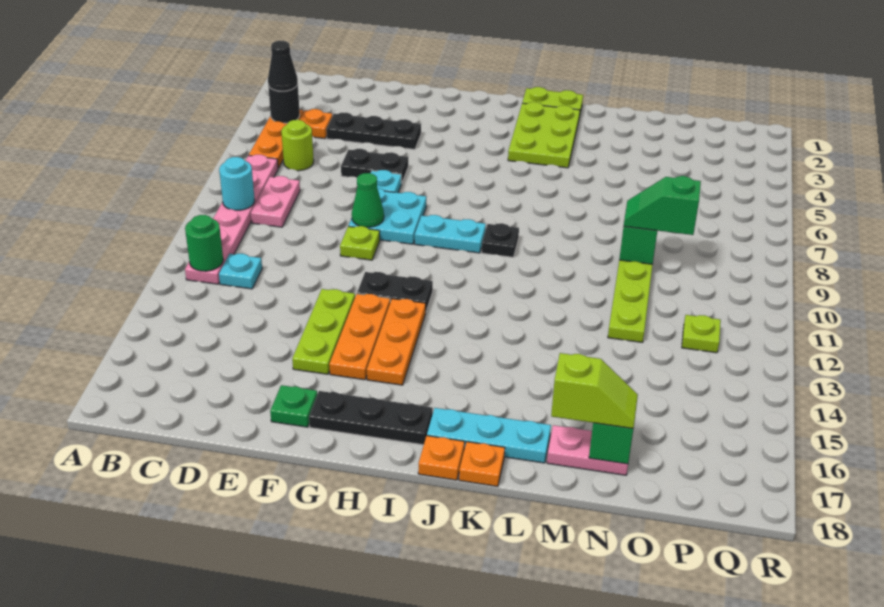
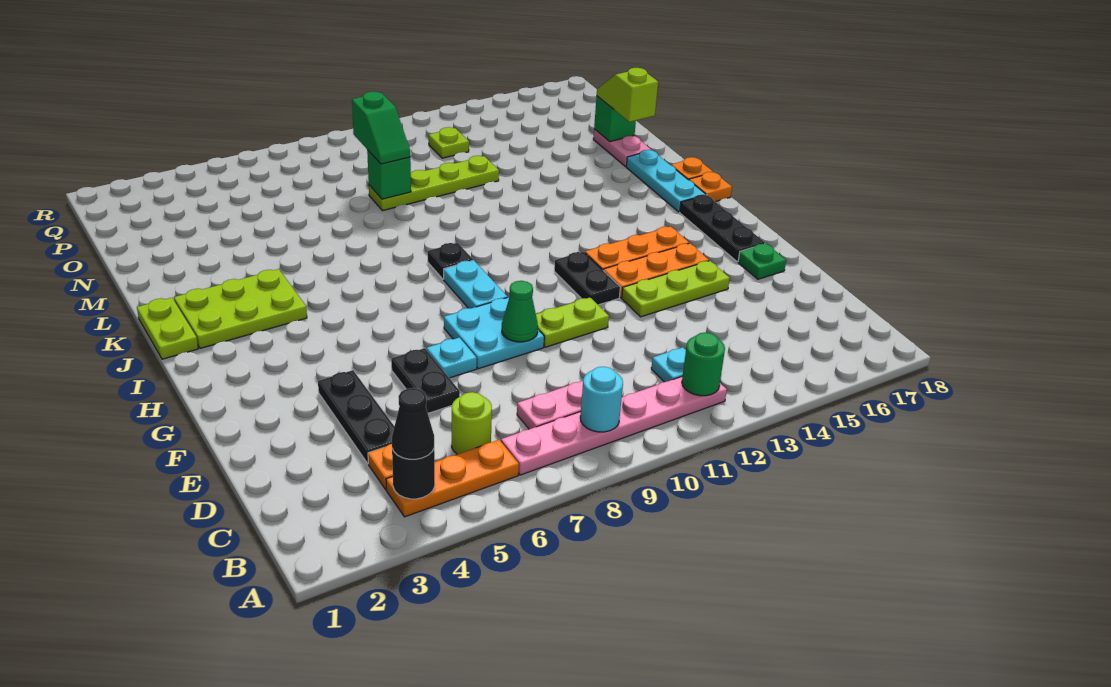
lime plate F10 level 1 -> lime plate F10:F11 level 1

